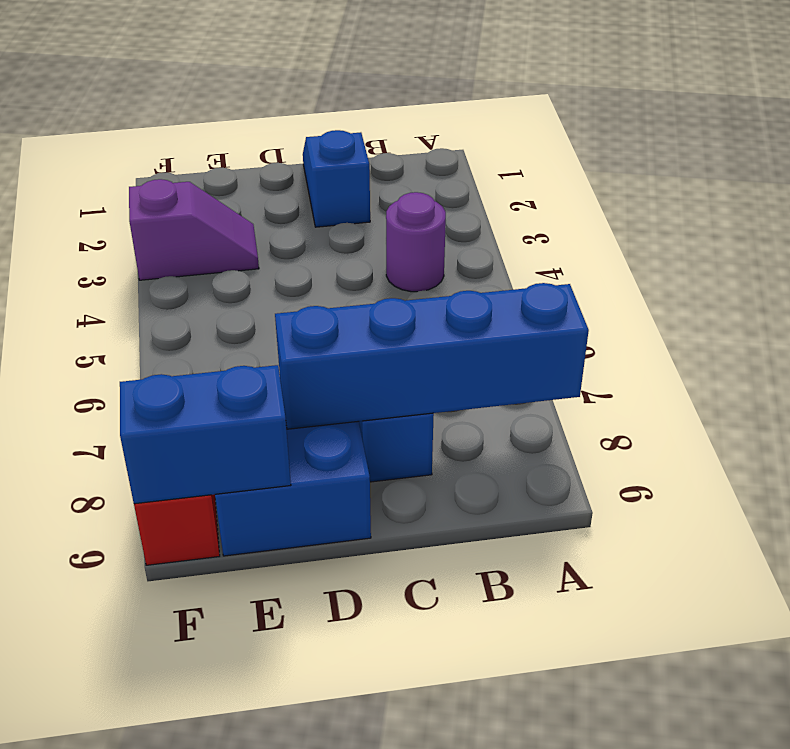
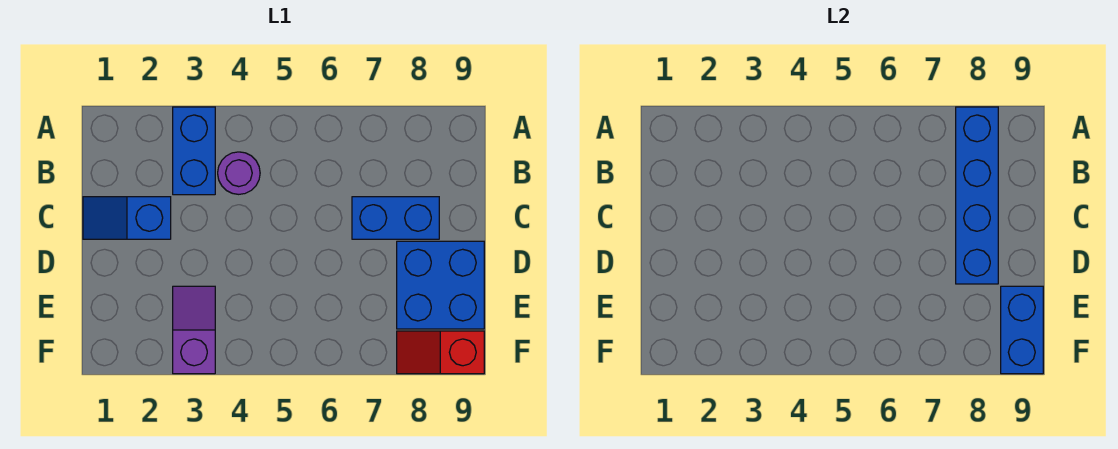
none -> blue brick A3:B3 level 1

